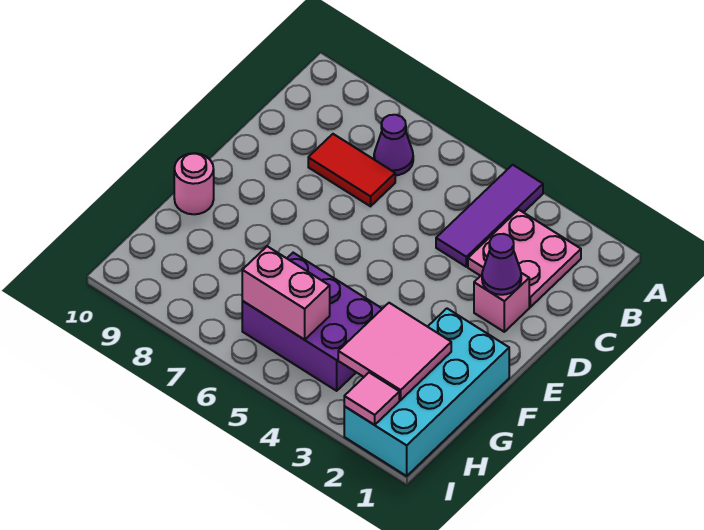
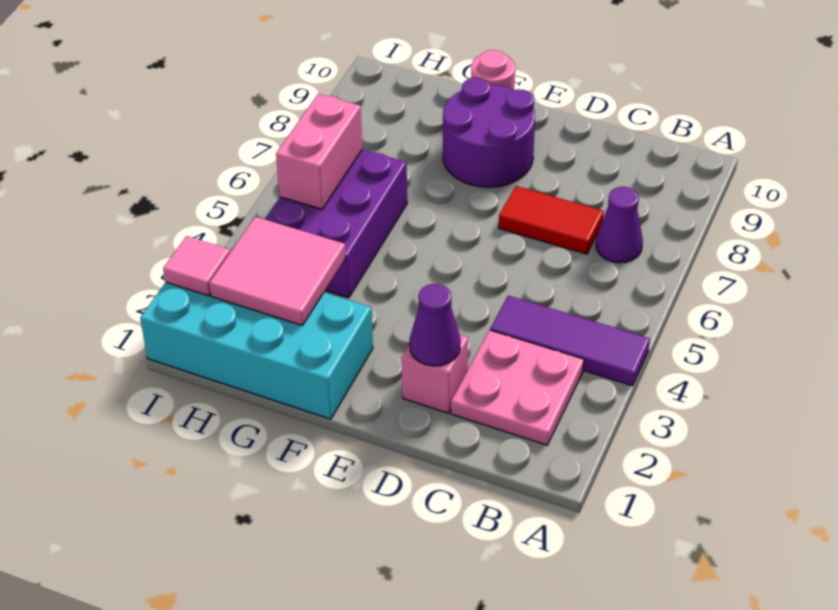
red tile C7:C8 level 1 -> red tile C7:D7 level 1
none -> purple round brick E8:F9 level 1

